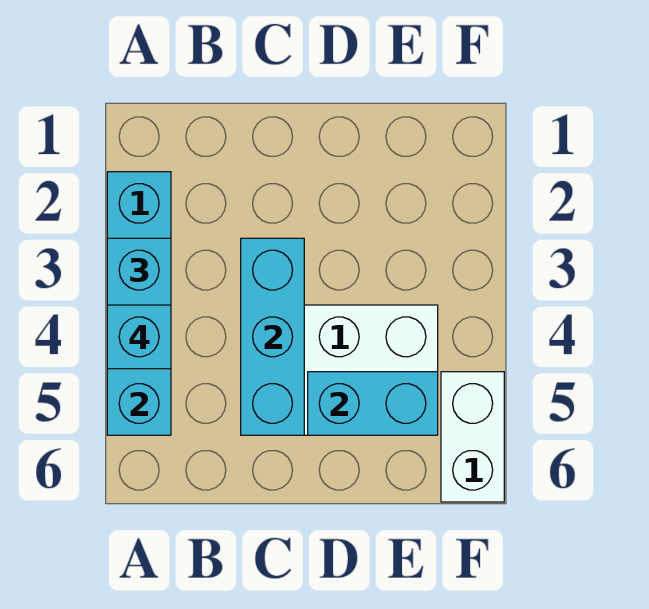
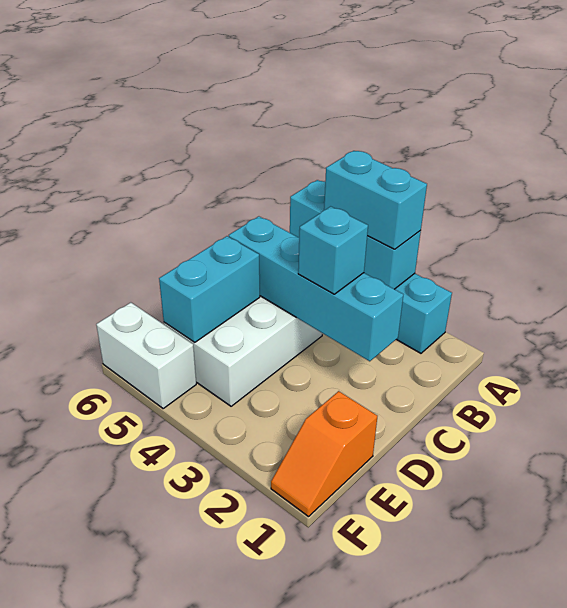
cyan brick A4 level 4 -> cyan brick C3 level 3
cyan brick C3:C5 level 2 -> cyan brick C2:C5 level 2
none -> orange slope E1:F1 level 1 top E

